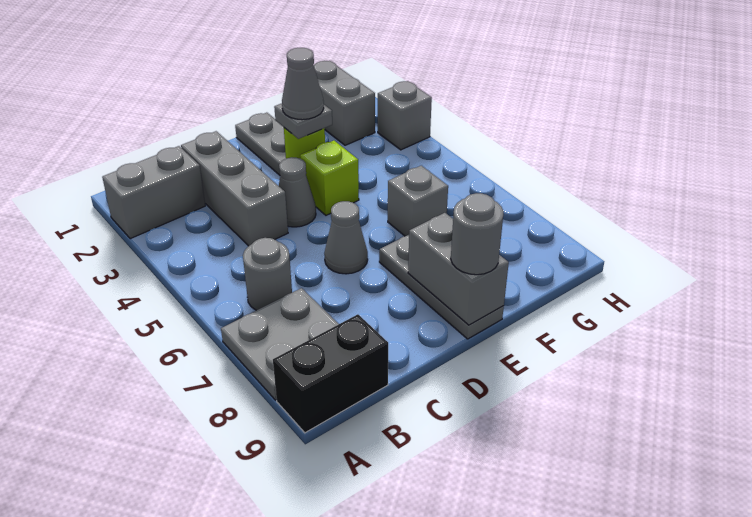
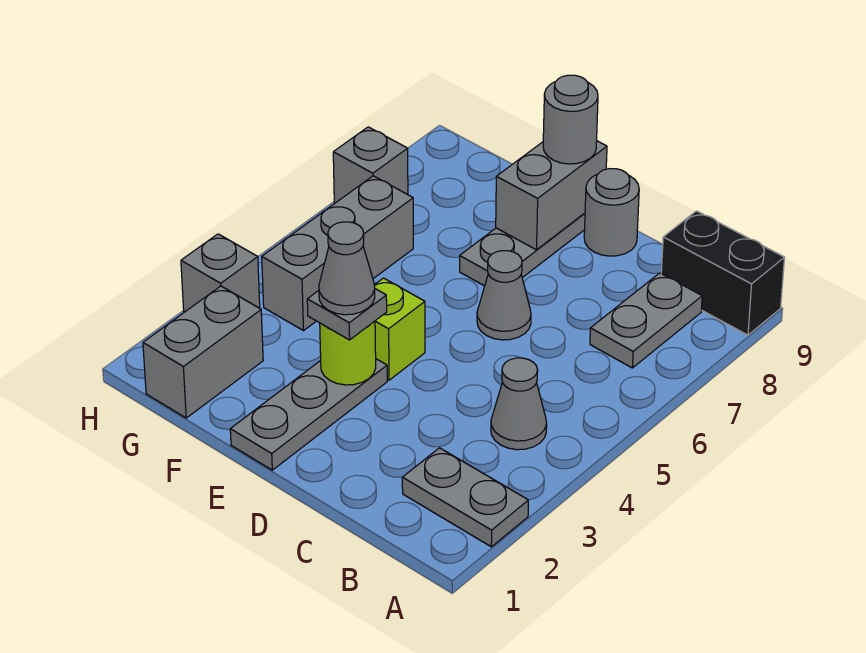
grey brick A2:B2 level 1 -> grey plate A2:B2 level 1
grey plate A7:B8 level 1 -> grey plate B7:B8 level 1
grey round brick B6 level 1 -> grey round brick D9 level 1
grey brick C2:C4 level 1 -> grey brick G4:G6 level 1
grey cone D4 level 1 -> grey cone B4 level 1
grey brick F6 level 1 -> grey brick H7 level 1

